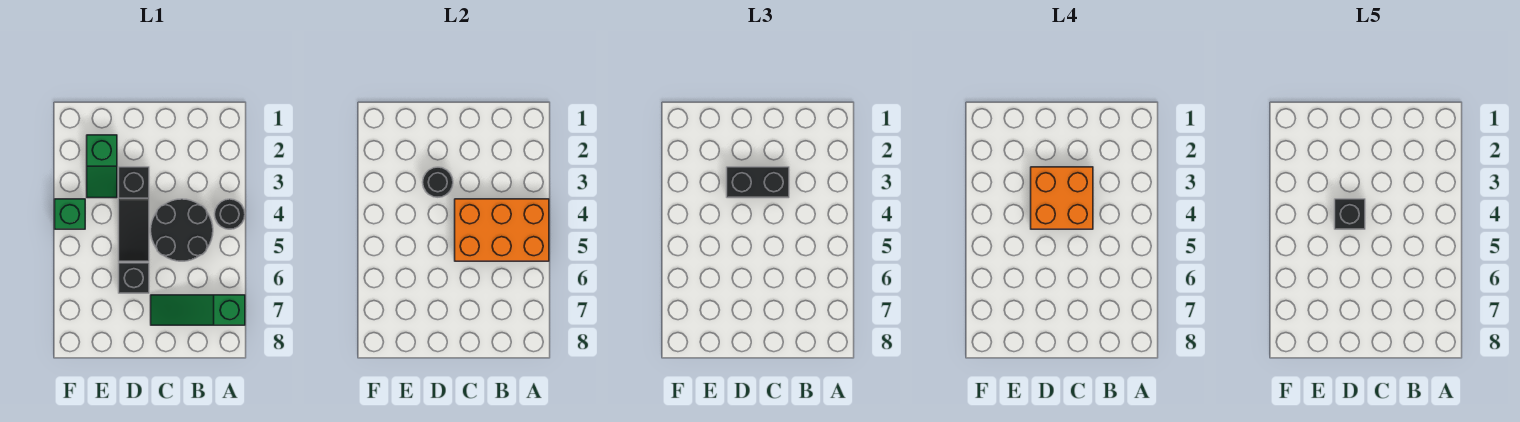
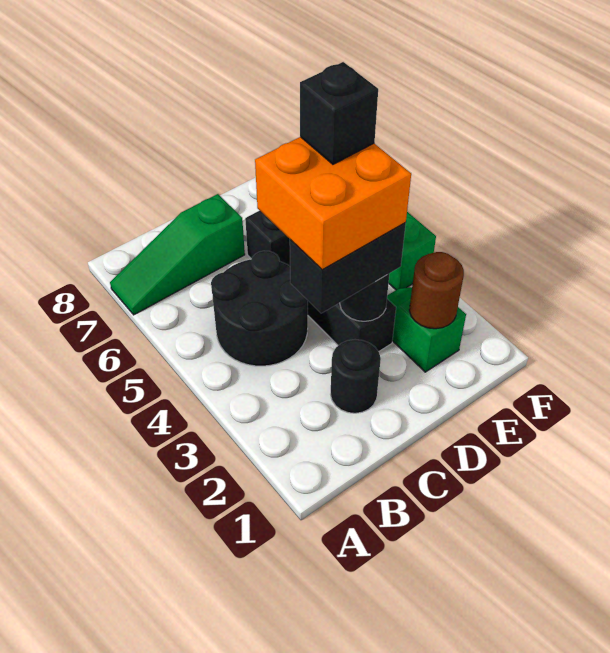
black round brick A4 level 1 -> black round brick C2 level 1
orange brick A4:C5 level 2 -> none
green slope A7:C7 level 1 top A -> green slope A7:C7 level 1 top C
none -> brown round brick E2 level 2

